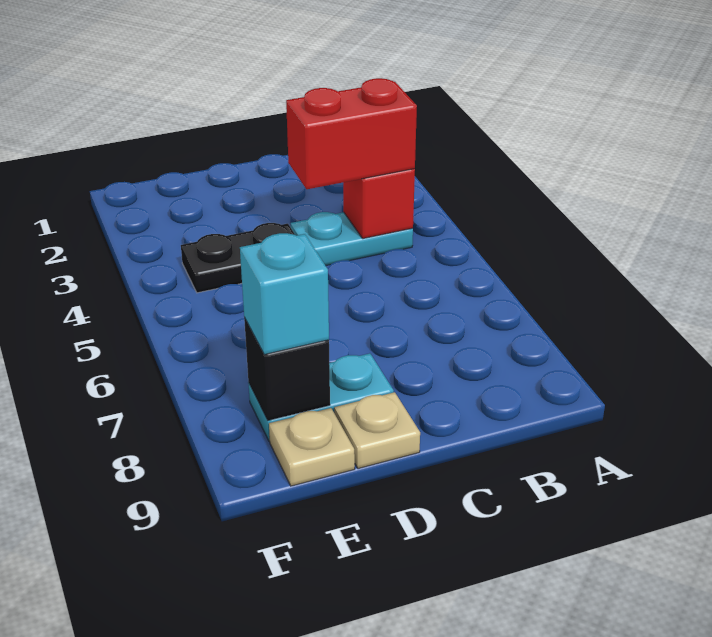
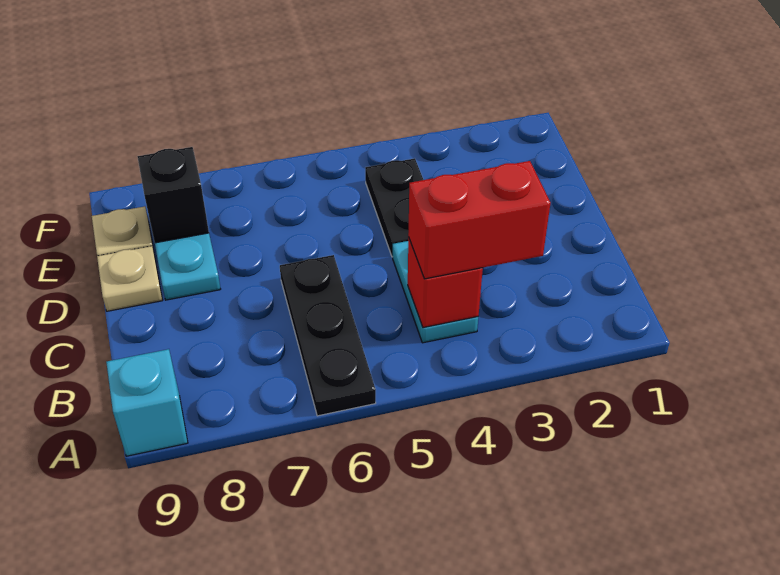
none -> black plate A6:C6 level 1
red brick B4:C4 level 3 -> red brick B3:B4 level 3
cyan brick E8 level 3 -> cyan brick A9 level 1

